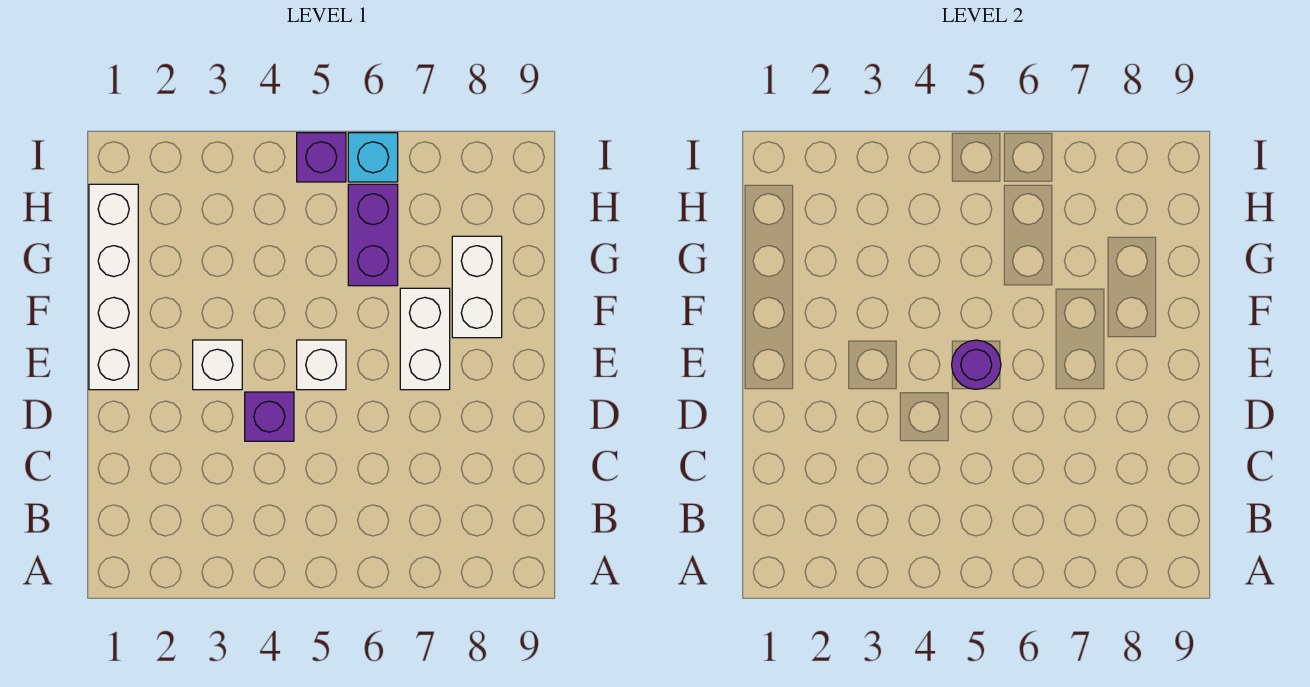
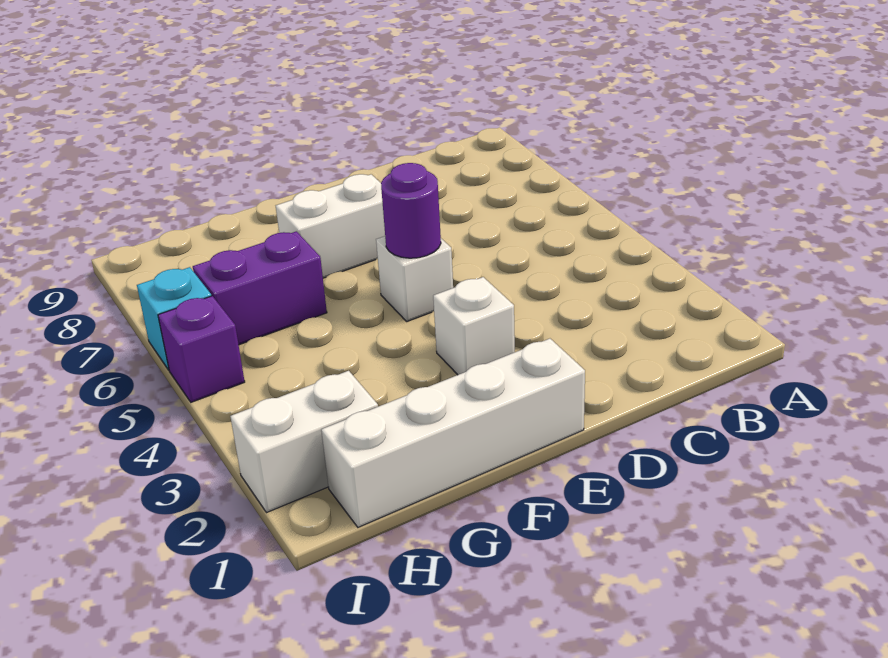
purple brick D4 level 1 -> none
white brick F8:G8 level 1 -> white brick H2:I2 level 1

